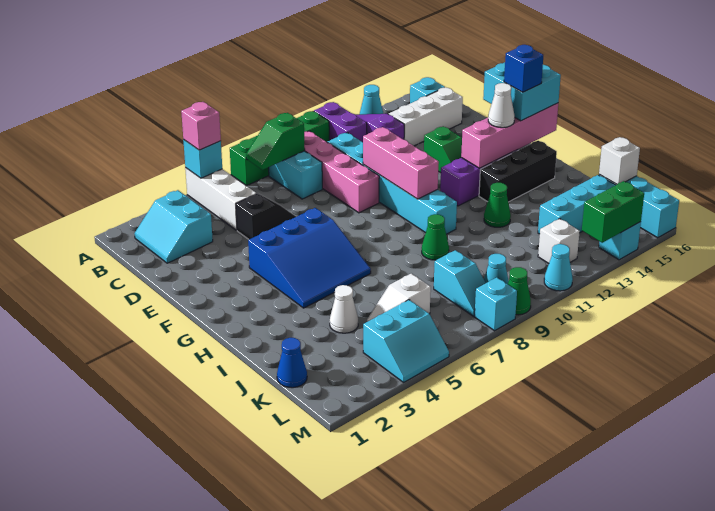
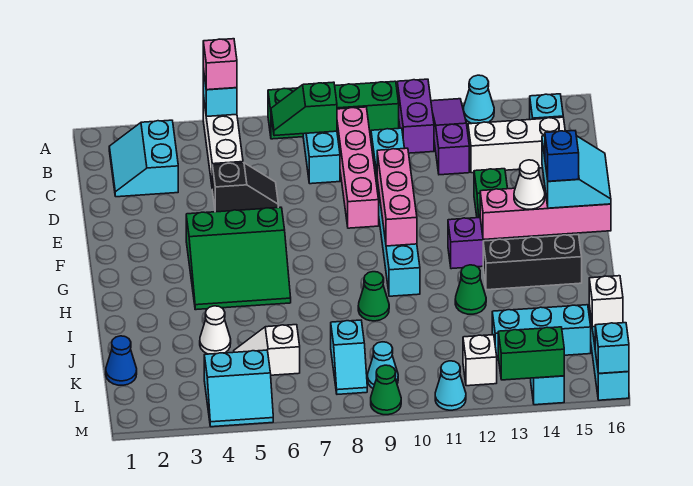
blue slope F4:H6 level 1 top F -> green slope F4:H6 level 1 top F
cyan brick F15:G16 level 3 -> cyan slope F15:G16 level 3 top 15
cyan brick M8 level 1 -> cyan brick M16 level 2

